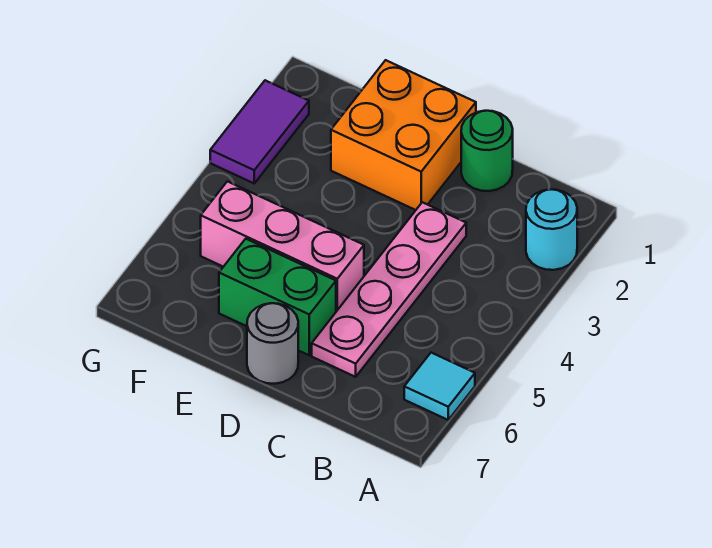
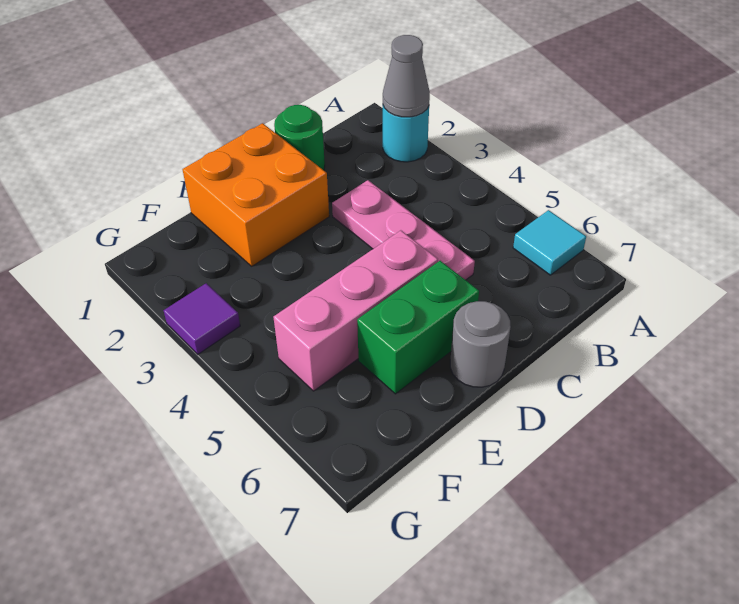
none -> grey cone A2 level 2
pink plate C3:C6 level 1 -> pink plate C3:C5 level 1
purple tile G2:G3 level 1 -> purple tile G3 level 1

